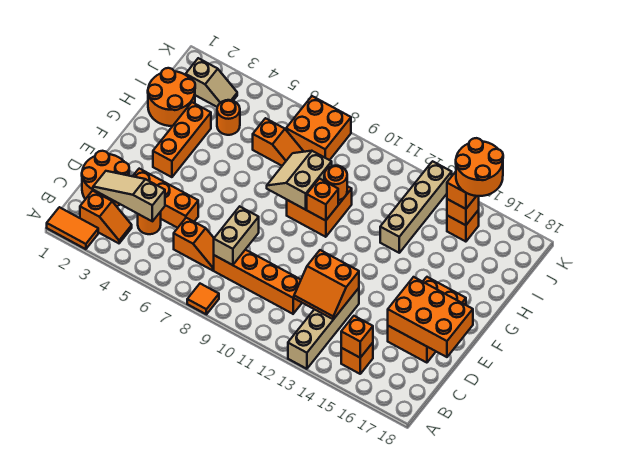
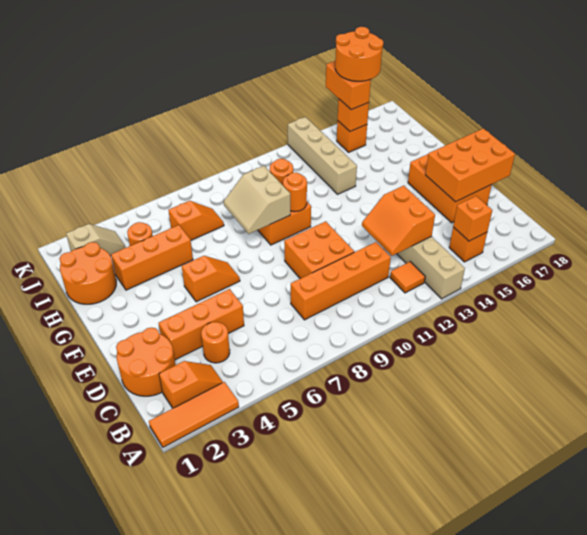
orange tile A1:A2 level 1 -> orange tile A1:A3 level 1
orange tile A8 level 1 -> orange tile B12 level 1
tan slope C2:C4 level 2 top 4 -> none
orange slope C6:C7 level 1 top 6 -> orange slope F5:F6 level 1 top 5
tan brick C8:D8 level 2 -> none
orange slope C12:D13 level 2 top D -> orange slope C12:D13 level 2 top 13
orange brick F3:H3 level 1 -> orange brick H3:H5 level 1
orange brick G10 level 2 -> orange round brick G10 level 2
orange brick J7:K8 level 1 -> orange brick D9:E10 level 1

